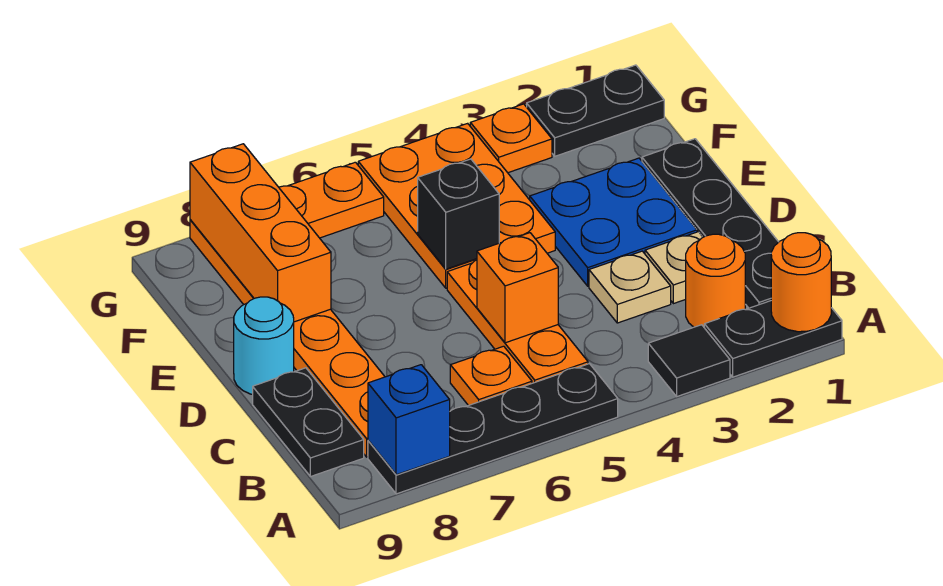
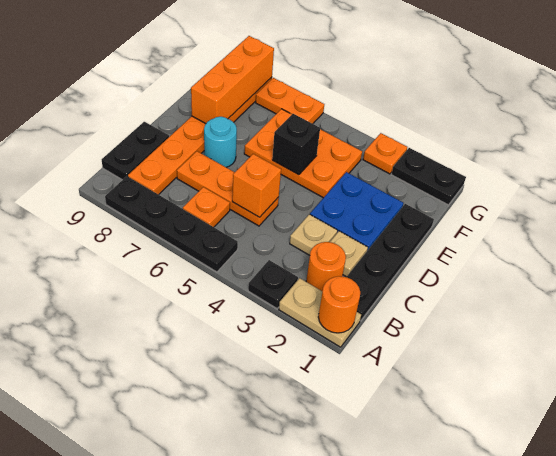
black plate A1:A2 level 1 -> tan plate A1:A2 level 1
black tile A3 level 1 -> black plate A3 level 1
blue brick A8 level 2 -> none
orange plate B5:D5 level 1 -> orange plate C5:C7 level 1
cyan round brick D9 level 1 -> cyan round brick D7 level 1
orange plate E4:G5 level 1 -> orange plate E4:F6 level 1

